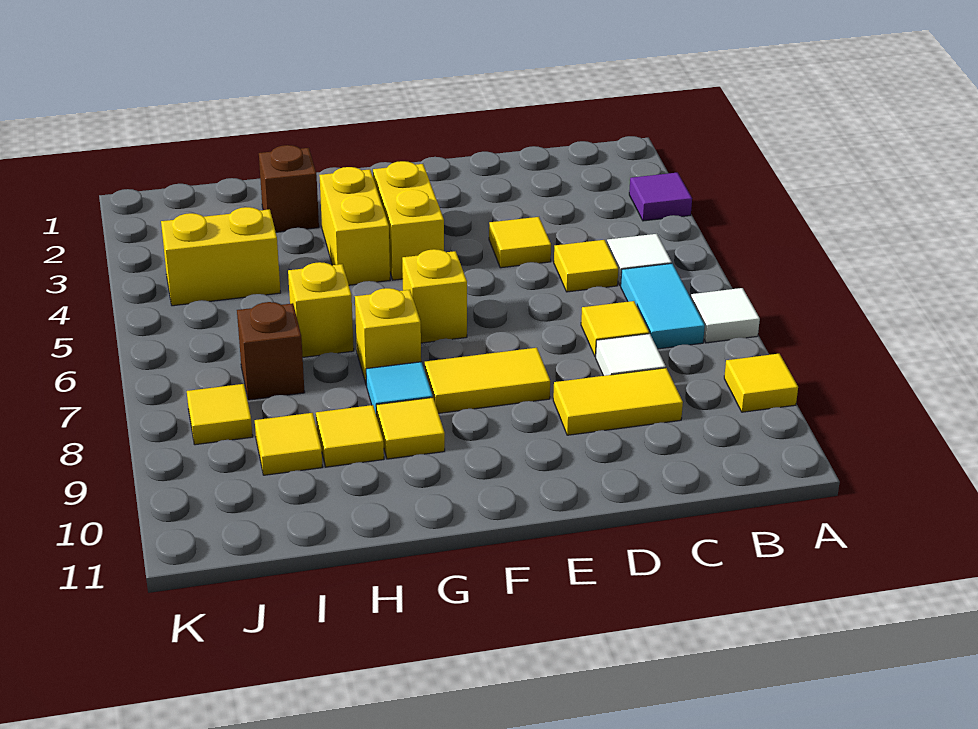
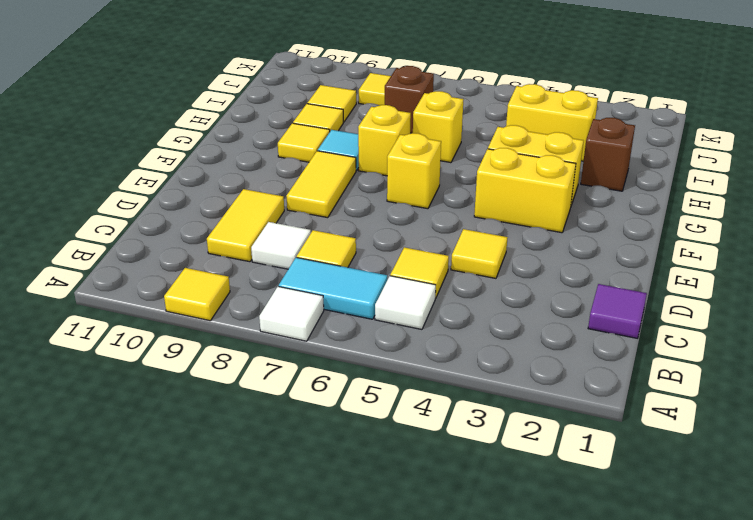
purple tile A3 level 1 -> purple tile C1 level 1
yellow brick I4:J4 level 1 -> yellow brick I3:I4 level 1

